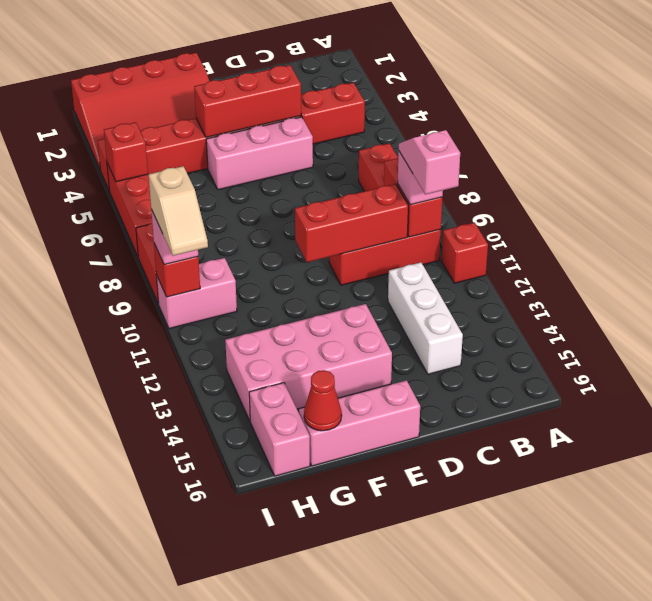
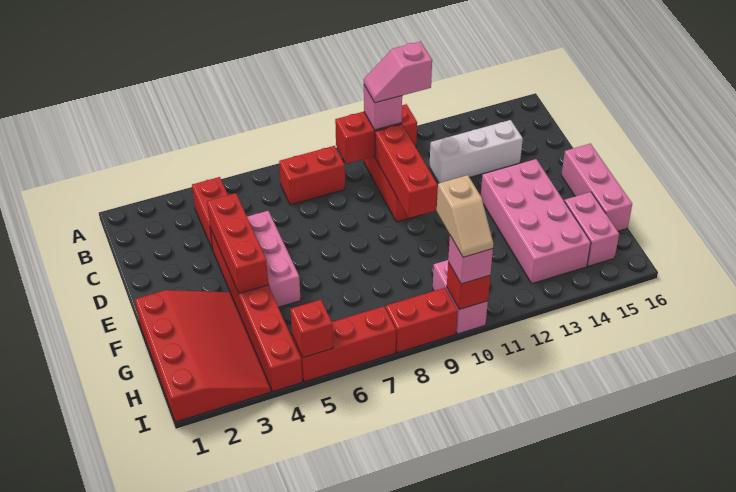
red cone G16 level 2 -> none
pink brick H15:H16 level 1 -> pink brick G15:H15 level 1
tan slope I10:I11 level 4 top 10 -> tan slope H10:I10 level 4 top H

